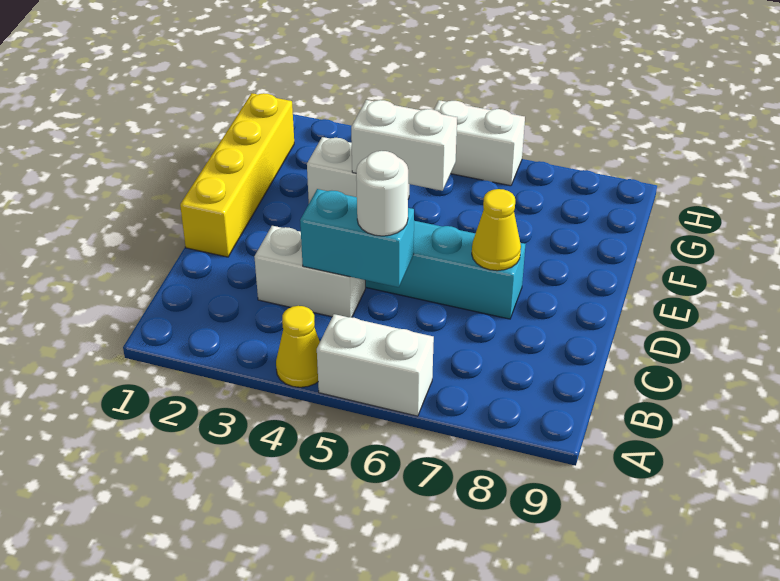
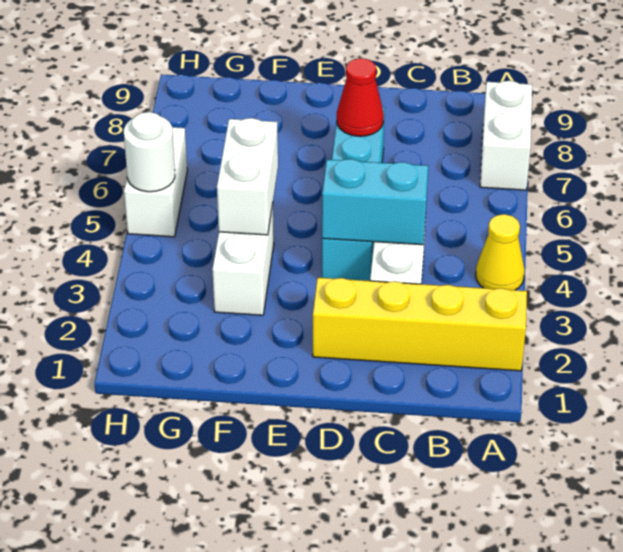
white brick A5:A6 level 1 -> white brick A7:A8 level 1
cyan brick C4:C5 level 2 -> cyan brick C4:D4 level 2
white round brick C5 level 3 -> white round brick H5 level 2
yellow brick D1:G1 level 1 -> yellow brick A2:D2 level 1
yellow cone D7 level 2 -> red cone D7 level 2

